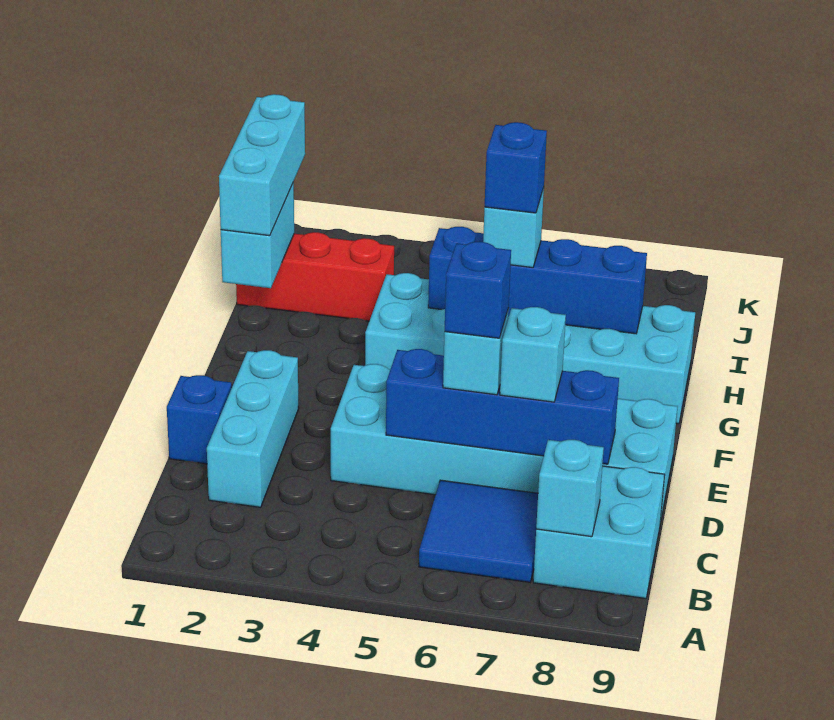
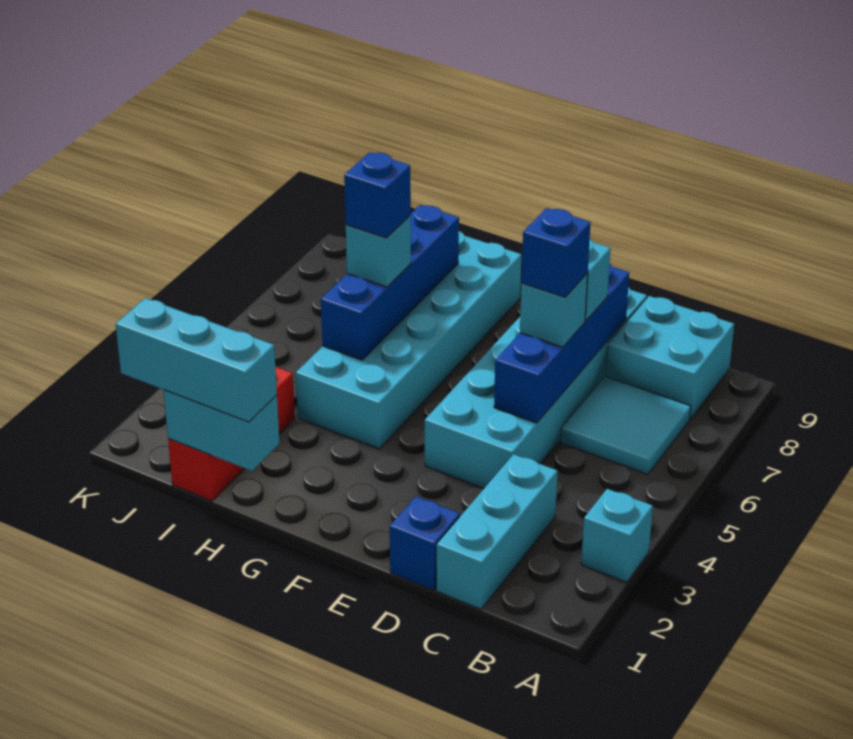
blue tile B6:C7 level 1 -> cyan tile B6:C7 level 1
cyan brick B8 level 2 -> cyan brick A3 level 1
cyan brick C2:E2 level 1 -> cyan brick C1:C3 level 1

